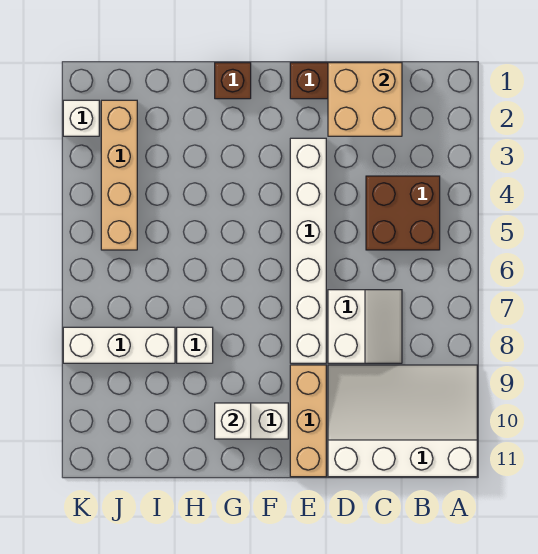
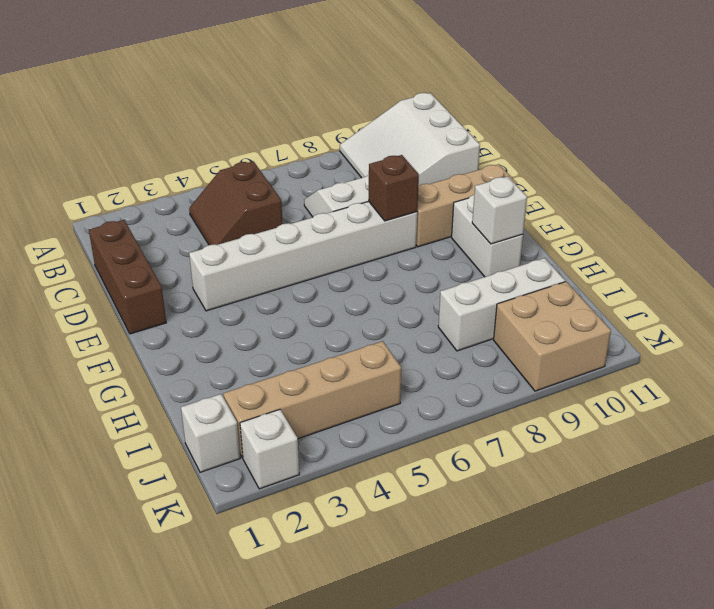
white slope A9:D11 level 1 top 11 -> white slope A9:C11 level 1 top 11
brown brick B4:C5 level 1 -> brown slope B4:C5 level 1 top 5
tan brick C1:D2 level 2 -> tan brick J9:K10 level 1
brown brick G1 level 1 -> brown brick E8 level 2
white brick H8 level 1 -> white brick J1 level 1
white brick I8:K8 level 1 -> white brick I8:I10 level 1

